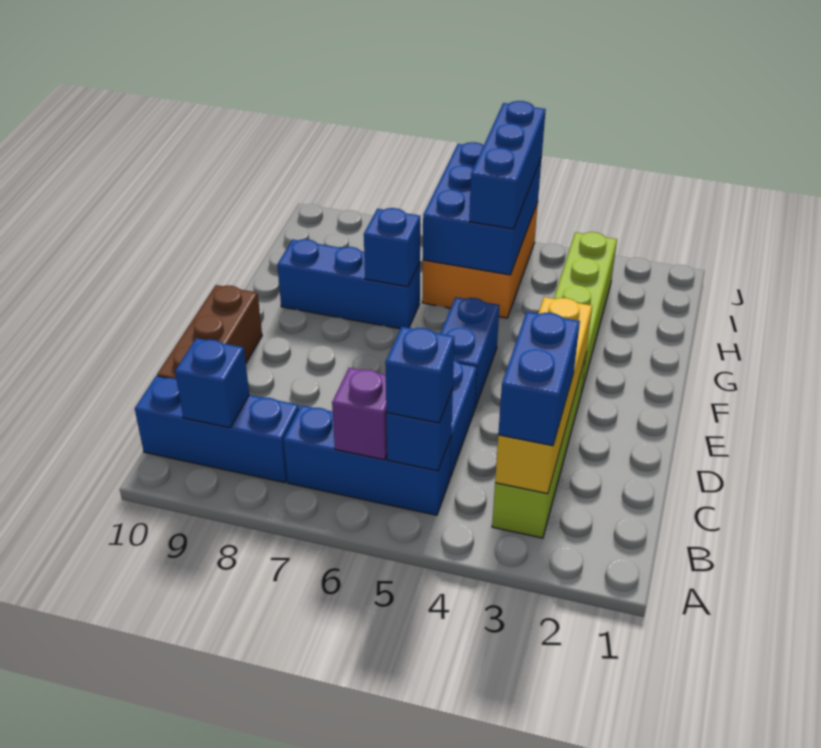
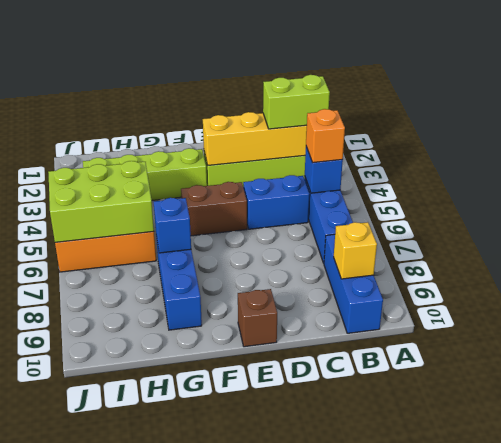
blue brick B3:C3 level 3 -> lime brick B3:C3 level 3
blue brick B5 level 3 -> orange brick B5 level 3
purple brick B6 level 2 -> none
blue brick B9 level 2 -> yellow brick B9 level 2
brown brick C10:E10 level 1 -> brown brick E10 level 1
blue brick E5:F5 level 1 -> brown brick E5:F5 level 1
blue brick H5:J6 level 2 -> lime brick H5:J6 level 2
blue brick H5:J5 level 3 -> none

